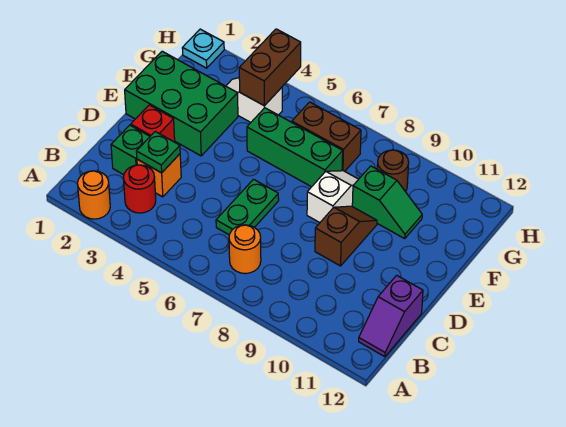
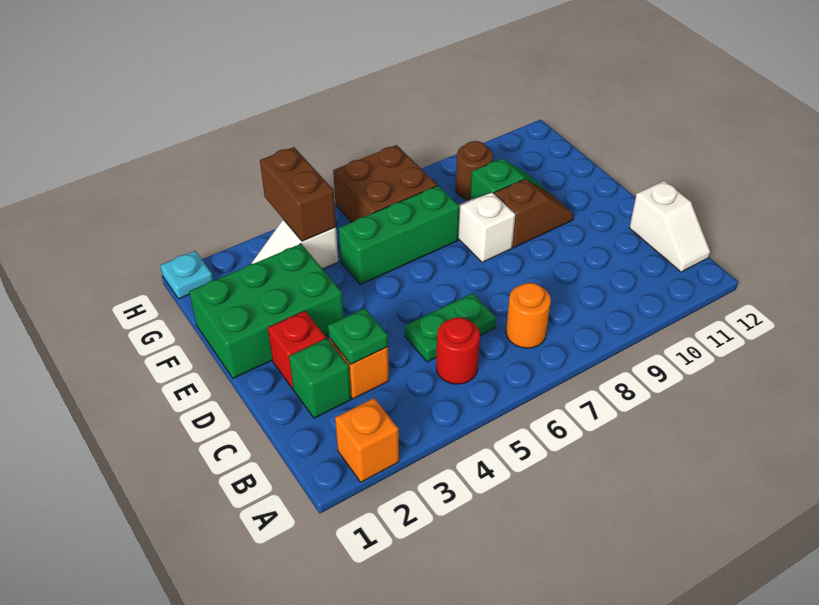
orange round brick A2 level 1 -> orange brick A2 level 1
red round brick B3 level 1 -> red round brick B5 level 1
purple slope B12:C12 level 1 top C -> white slope B12:C12 level 1 top C
green plate C6:D6 level 1 -> green plate C5:C6 level 1
brown slope D9:E9 level 1 top D -> brown slope E9:E10 level 1 top 9
brown brick G6:G7 level 1 -> brown brick G6:H7 level 1

